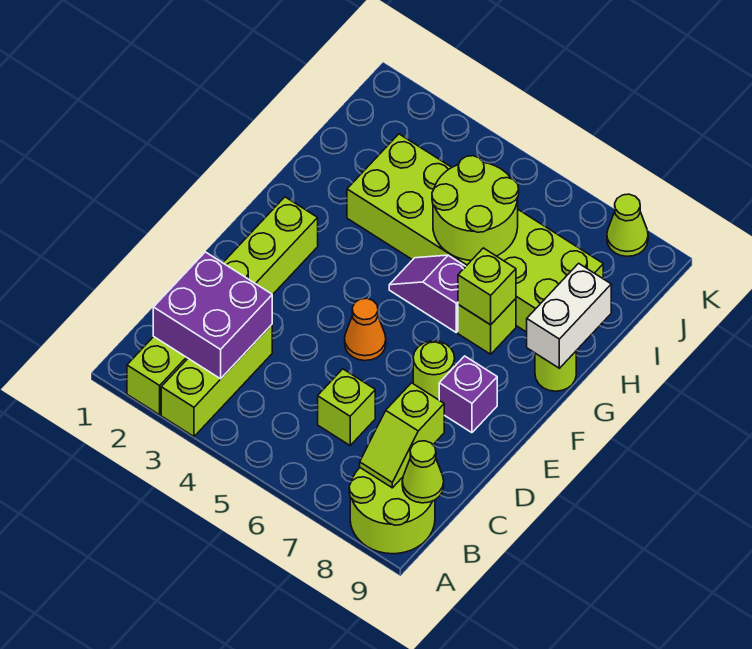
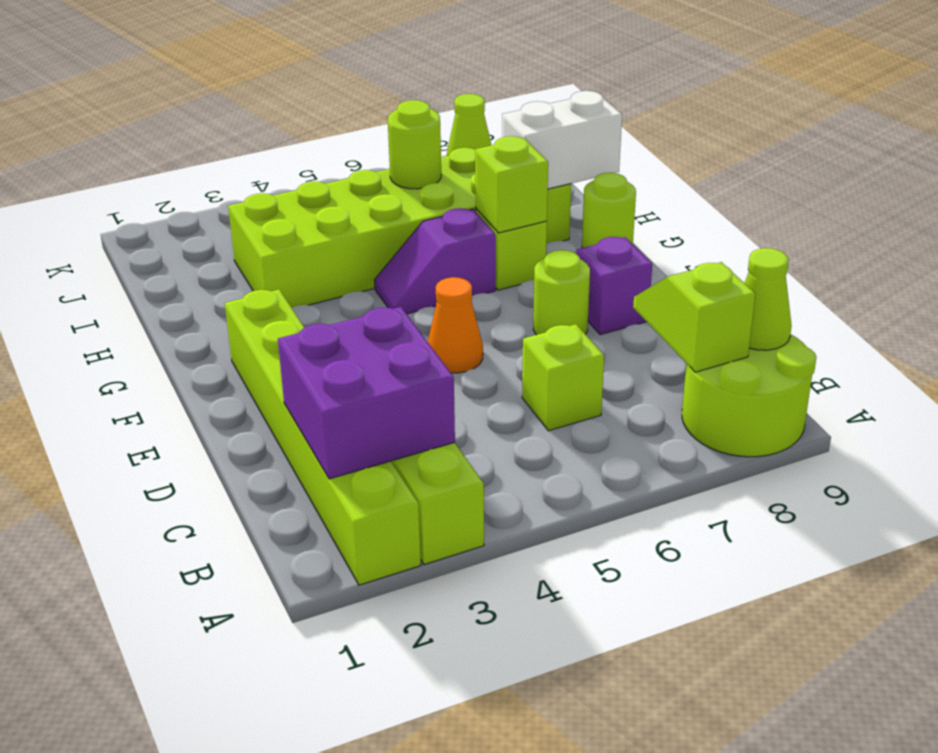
lime slope B8:C8 level 2 top C -> lime slope B8:C8 level 2 top B
white brick G9:H9 level 2 -> white brick H8:H9 level 2
lime round brick H5:I6 level 2 -> lime round brick I6 level 2

